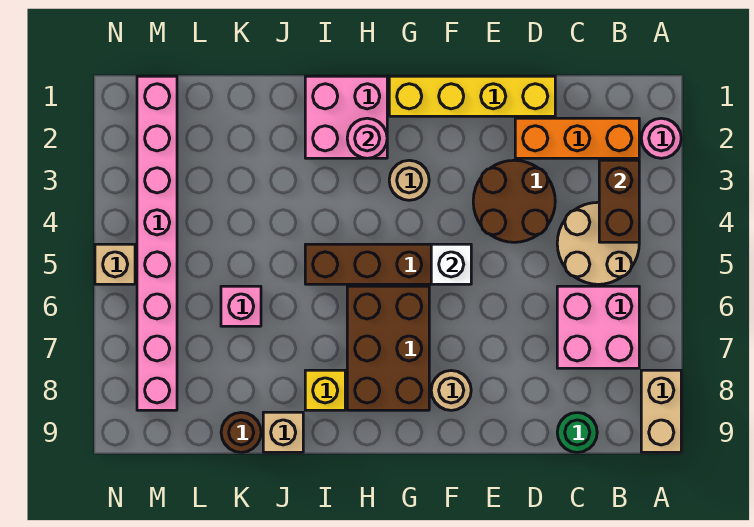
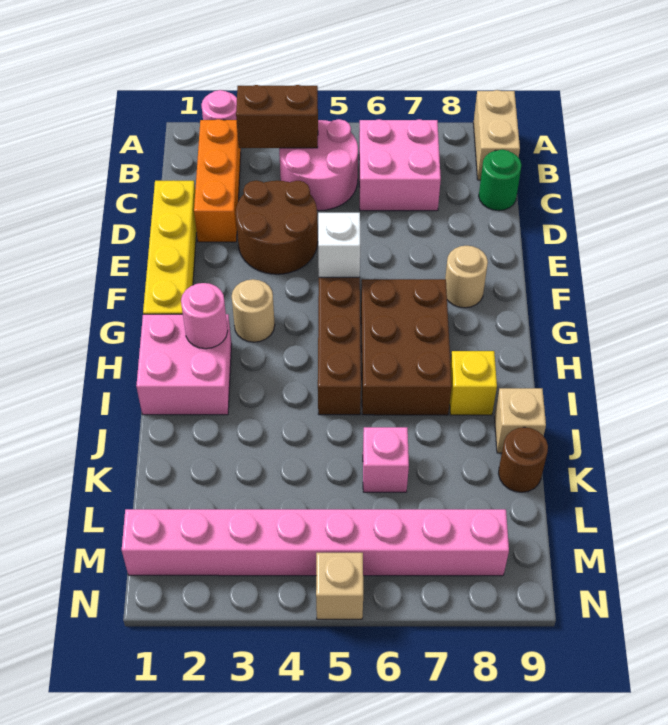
tan brick A8:A9 level 1 -> tan brick A9:B9 level 1
tan round brick B4:C5 level 1 -> pink round brick B4:C5 level 1
brown brick G6:H8 level 1 -> brown brick G6:I7 level 1

